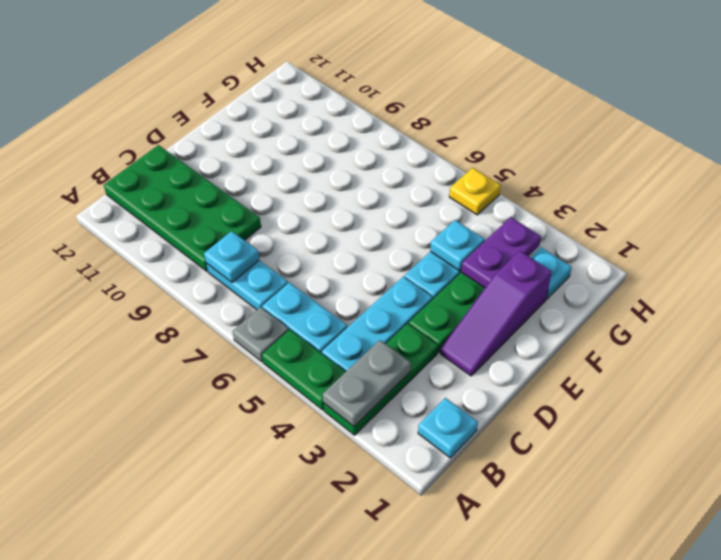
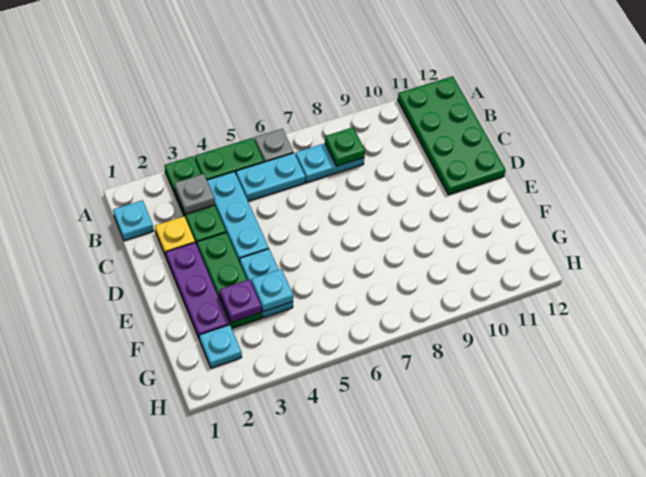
grey plate A3:B3 level 2 -> grey plate B3 level 2
cyan plate B8 level 2 -> green plate B8 level 2
green plate B9:C12 level 1 -> green plate A11:D12 level 1
purple slope D2:F2 level 1 top F -> purple plate D2:F2 level 1
purple plate F3:G3 level 2 -> purple plate F3 level 2
yellow plate H5 level 1 -> yellow plate C2 level 1

